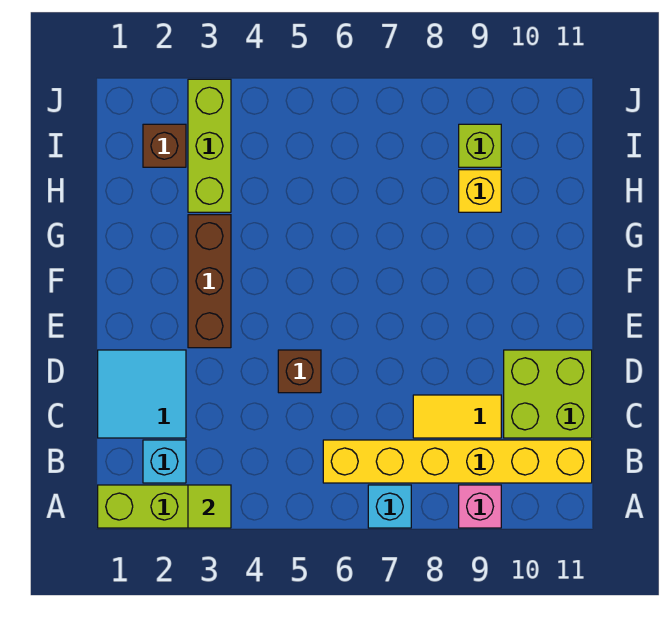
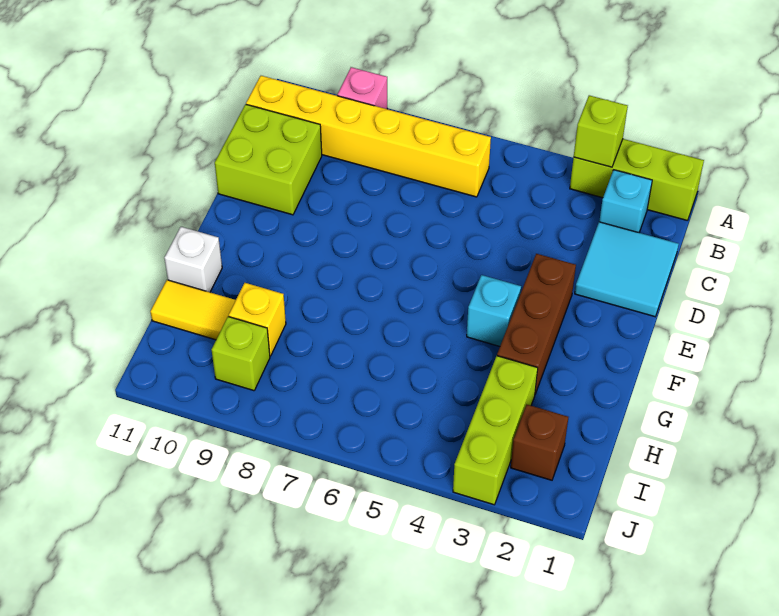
lime tile A3 level 2 -> lime brick A3 level 2
cyan brick A7 level 1 -> cyan brick F4 level 1
yellow tile C8:C9 level 1 -> yellow tile H10:H11 level 1
brown brick D5 level 1 -> none
none -> white brick G11 level 1

